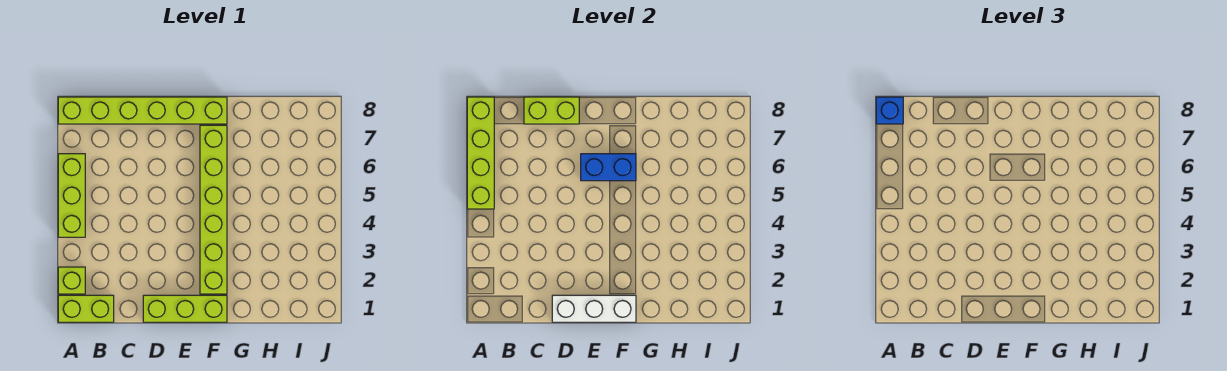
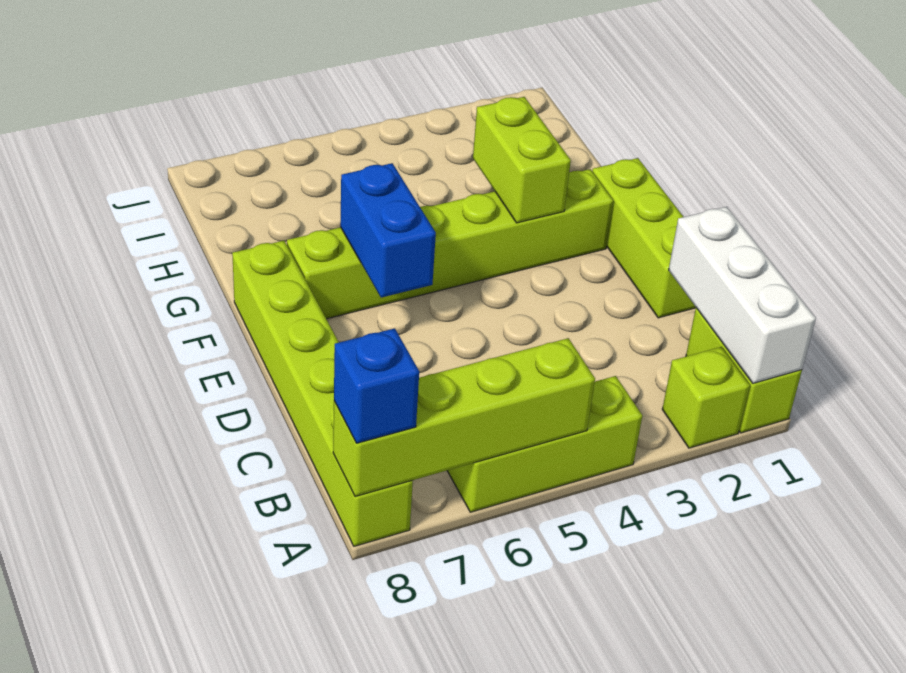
lime brick C8:D8 level 2 -> lime brick F3:G3 level 2
white brick D1:F1 level 2 -> white brick A1:C1 level 2

